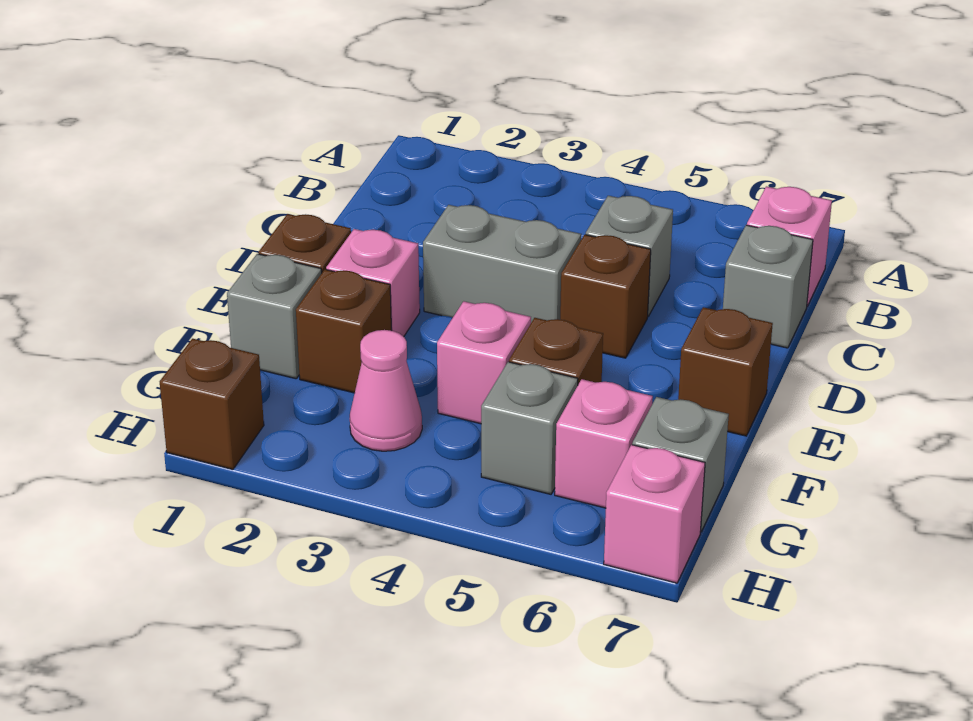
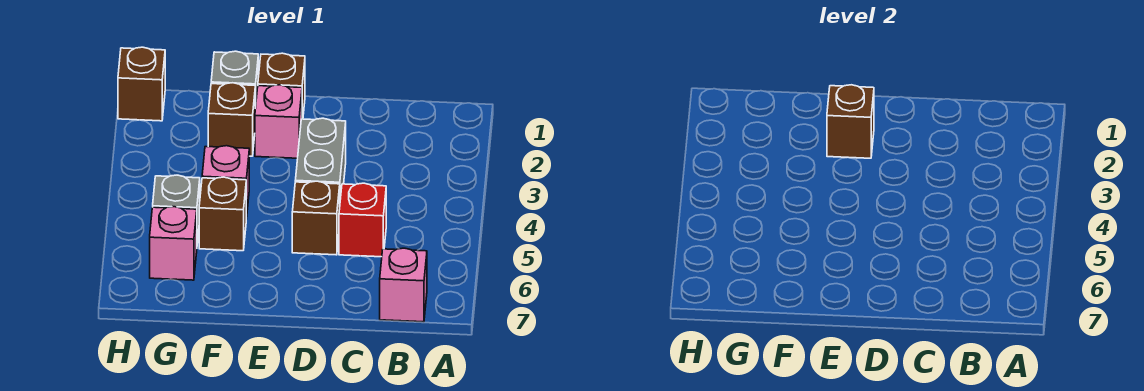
grey brick C5 level 1 -> red brick C5 level 1
grey brick C7 level 1 -> none
brown brick E7 level 1 -> brown brick E2 level 2
pink cone G3 level 1 -> none
grey brick G7 level 1 -> none
pink brick H7 level 1 -> none

